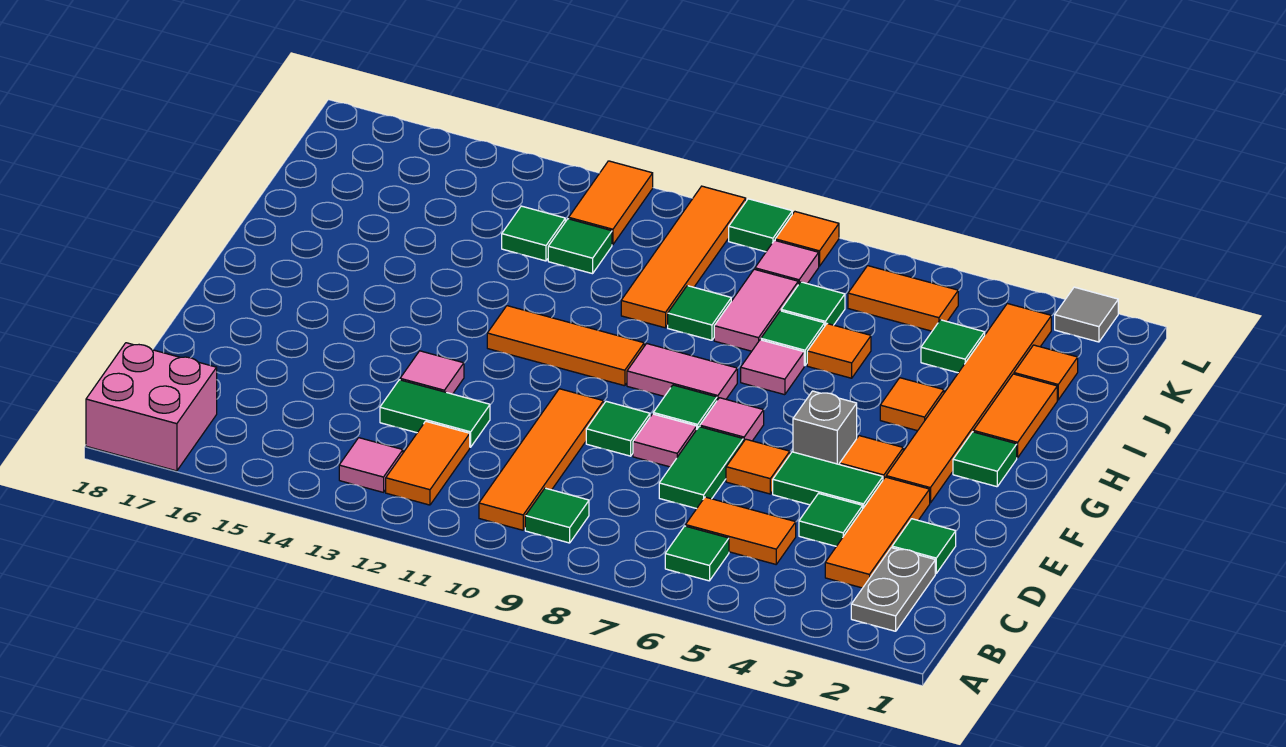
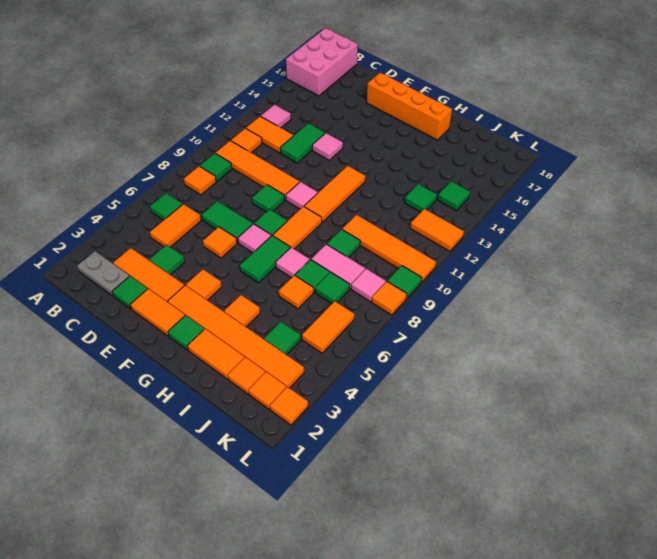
pink brick A17:B18 level 1 -> pink brick A16:B18 level 1
none -> orange tile B8 level 1
none -> orange tile B11 level 1
none -> orange tile E2:F2 level 1
green tile E4:E5 level 1 -> green tile G6:G7 level 1
pink tile E8 level 1 -> pink tile F10 level 1
none -> orange brick E17:H17 level 1
grey brick F5 level 1 -> none
pink tile G8:G9 level 1 -> orange tile G8:G9 level 1
green tile J12 level 1 -> green tile K14 level 1
none -> orange tile K2 level 1
grey tile L2 level 1 -> orange tile L2 level 1

